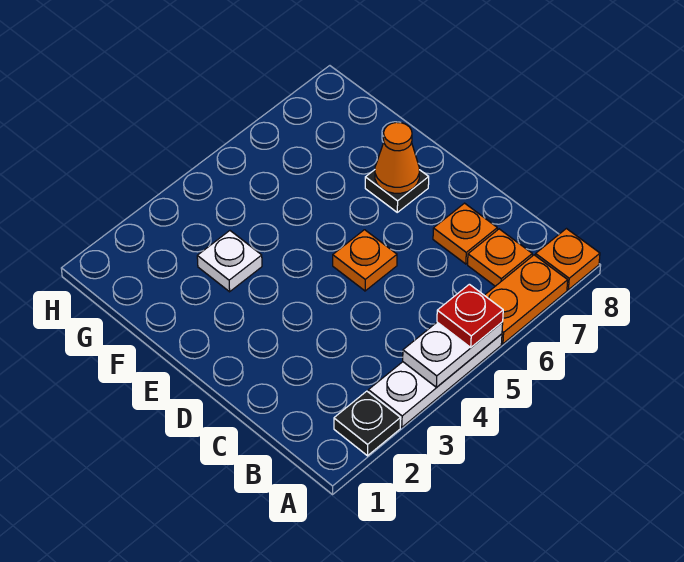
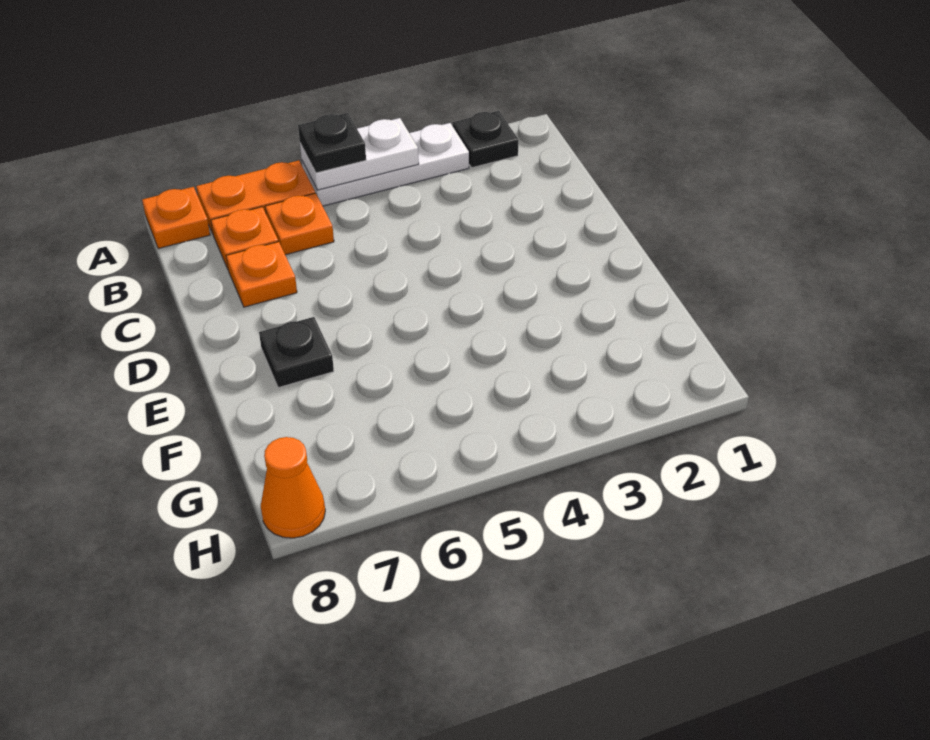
red plate A5 level 3 -> black plate A5 level 3
orange plate D5 level 1 -> orange plate B6 level 1
orange cone E7 level 2 -> orange cone H8 level 1
white plate F3 level 1 -> none

